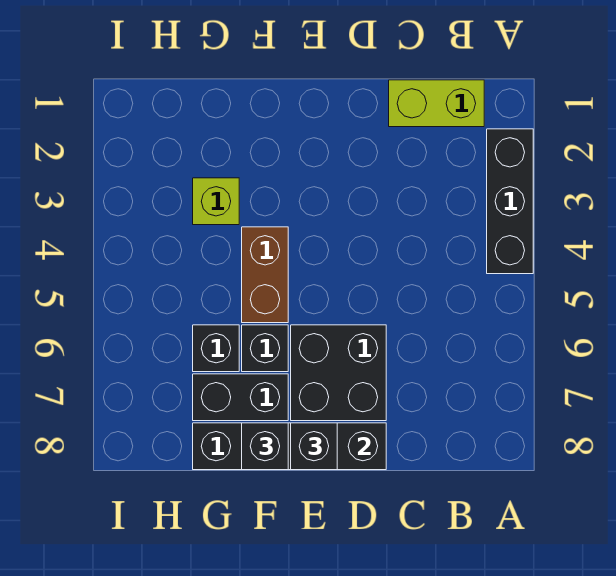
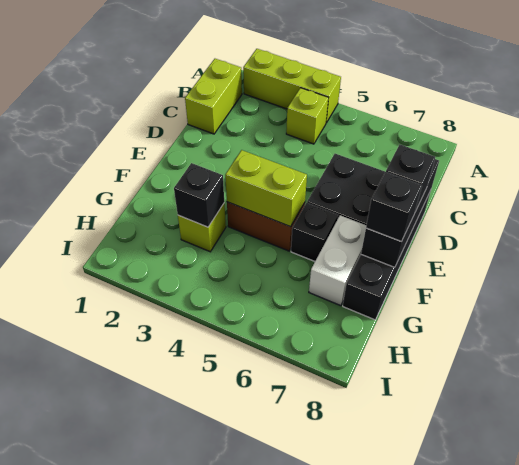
black brick A2:A4 level 1 -> lime brick A2:A4 level 1
none -> lime brick B4 level 1
none -> lime brick F4:F5 level 2
black brick F7:G7 level 1 -> white brick F7:G7 level 1
black brick G6 level 1 -> black brick G3 level 2

